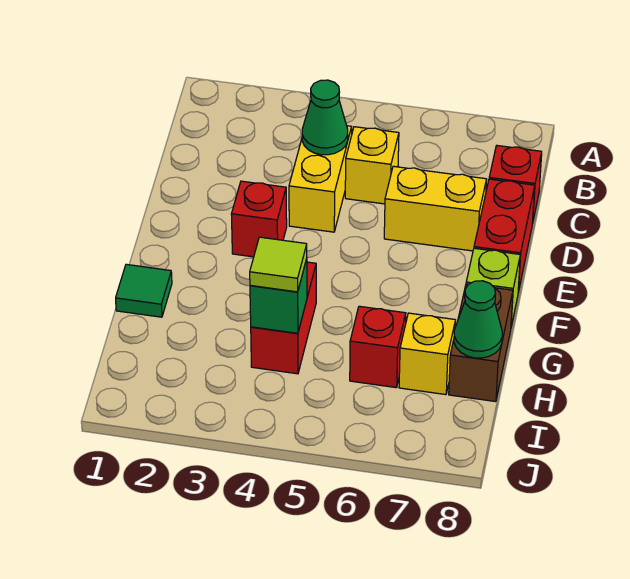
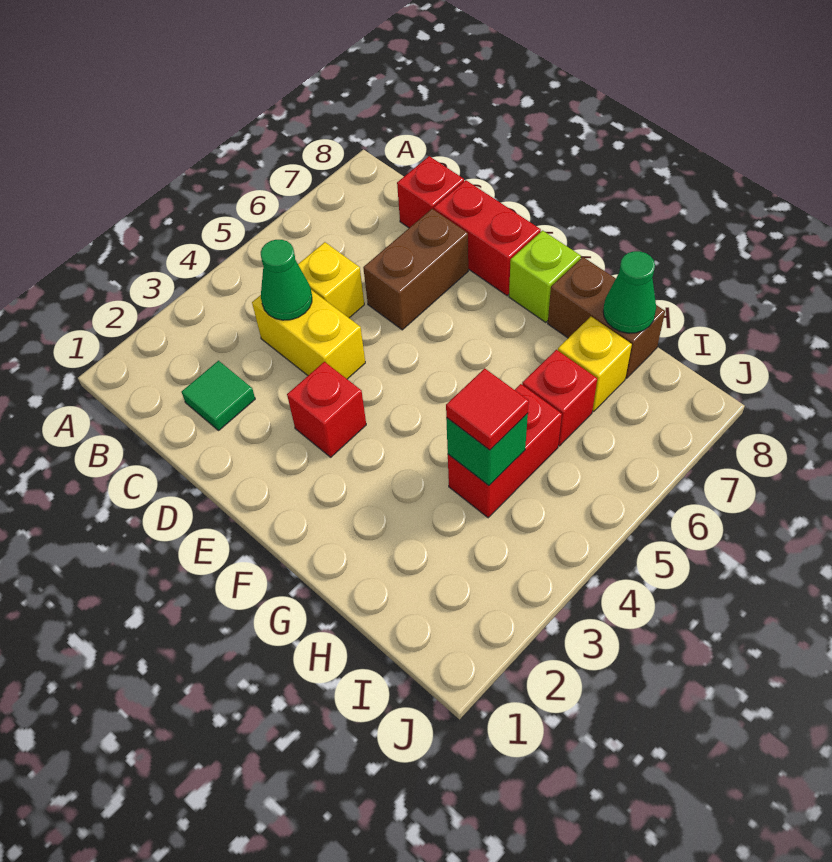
yellow brick D6:D7 level 1 -> brown brick D6:D7 level 1
green tile G1 level 1 -> green tile C2 level 1
red brick G4:H4 level 1 -> red brick H4:H5 level 1
lime tile H4 level 3 -> red tile H4 level 3

